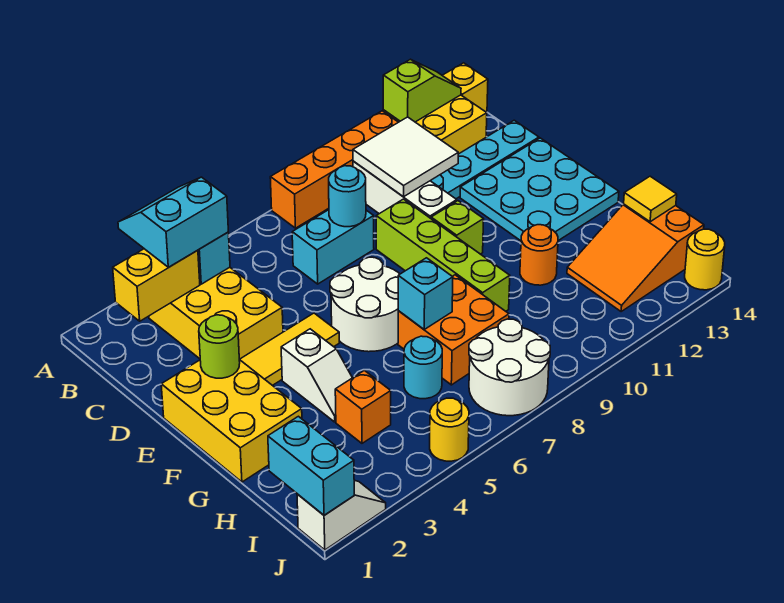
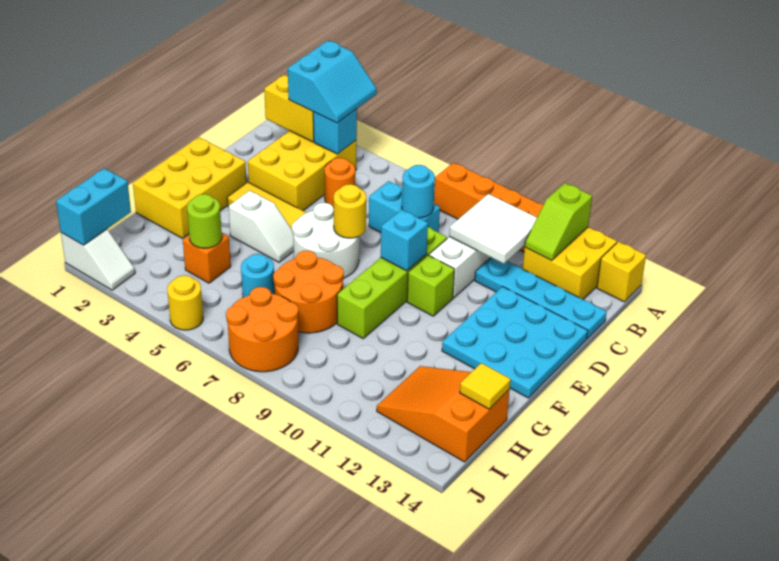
cyan slope A3:B4 level 3 top B -> cyan slope A3:B4 level 3 top 3
lime slope A12:A13 level 2 top 12 -> lime slope A12:B12 level 2 top A
lime round brick E2 level 2 -> lime round brick H4 level 2
white slope F4:G4 level 1 top F -> white slope F4:F5 level 1 top 4
orange brick G7:H8 level 1 -> orange round brick G7:H8 level 1
cyan brick G7 level 2 -> cyan brick E9 level 2
orange round brick G11 level 1 -> orange round brick C5 level 1
white round brick I7:J8 level 1 -> orange round brick I7:J8 level 1
yellow round brick J14 level 1 -> yellow round brick E7 level 2

